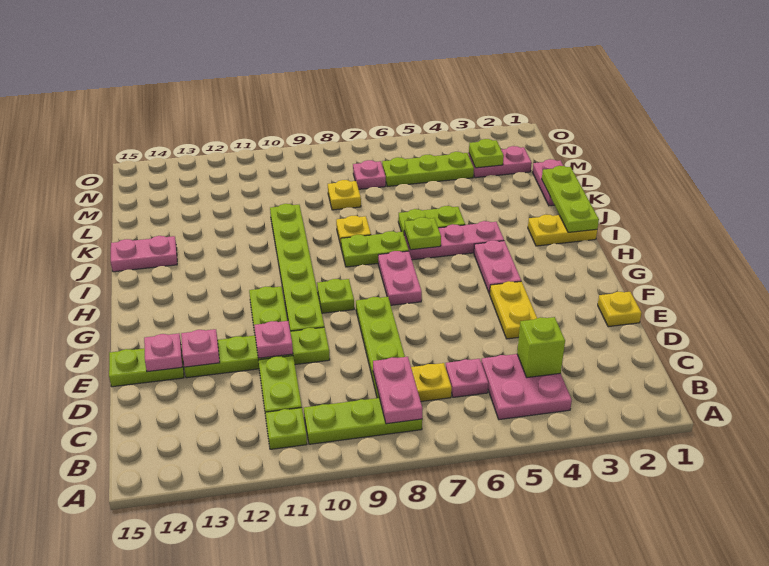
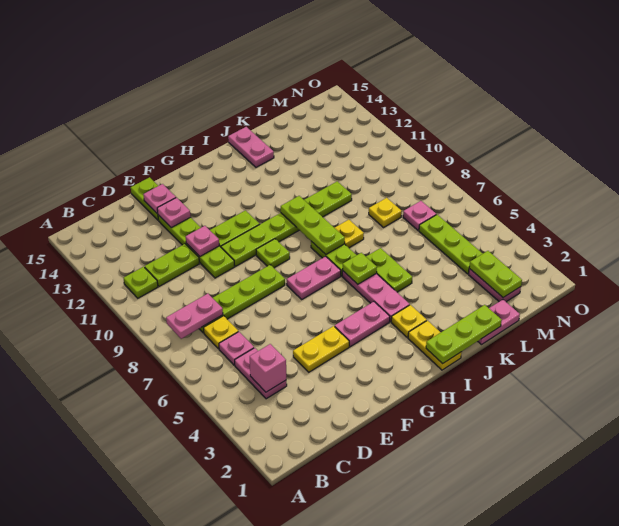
pink plate B4:C5 level 1 -> pink plate C4:C5 level 1
lime plate B8:B10 level 1 -> lime plate I8:I10 level 2
lime brick C4 level 2 -> pink brick C4 level 2
yellow plate E1 level 1 -> yellow plate I3 level 1
lime plate M3 level 2 -> lime plate M2:M3 level 2

